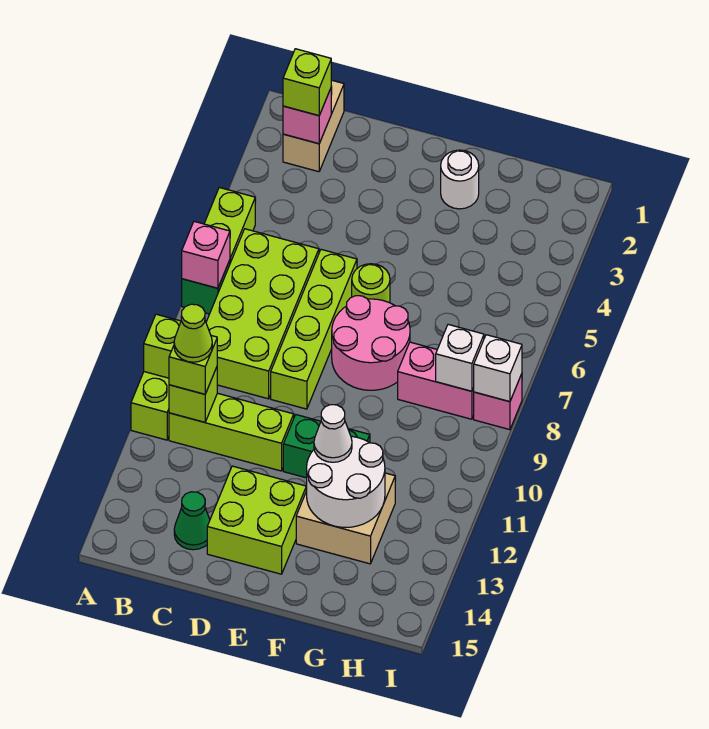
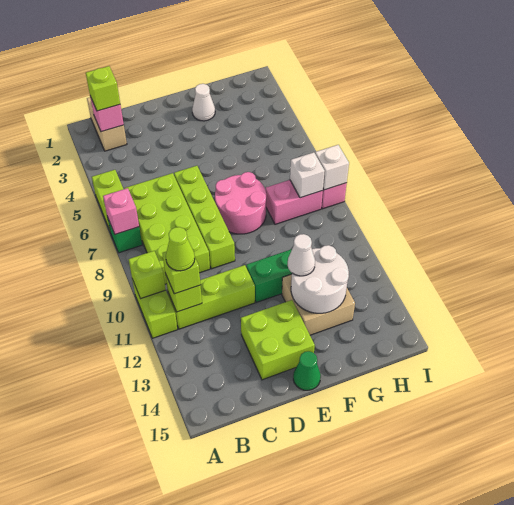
green cone C14 level 1 -> green cone E15 level 1
lime round brick E6 level 1 -> none
white round brick F2 level 1 -> white cone F2 level 1

